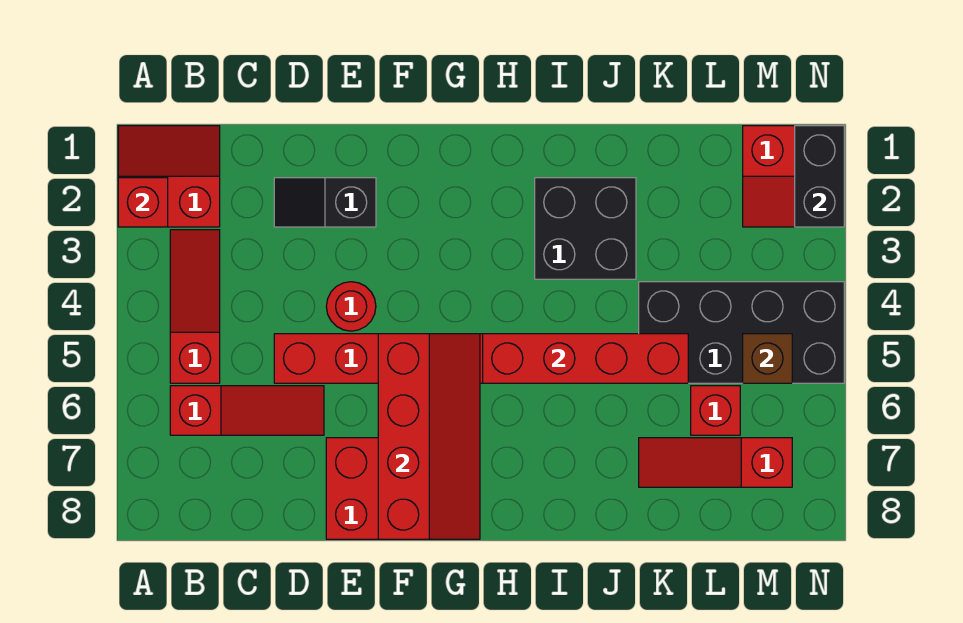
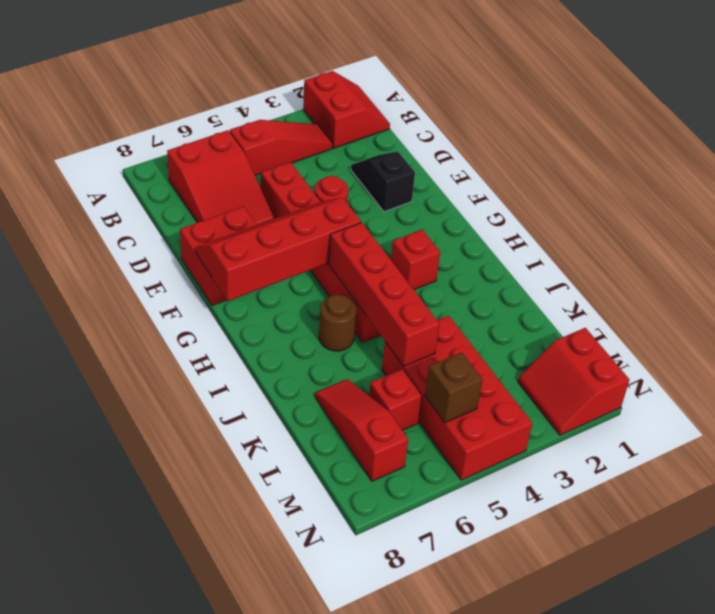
red brick A2 level 2 -> red brick H3 level 1
red slope B6:D6 level 1 top B -> red slope B6:D7 level 1 top B
red slope F5:G8 level 2 top F -> red slope F5:G8 level 2 top G
black brick I2:J3 level 1 -> none
none -> brown round brick I6 level 1
black brick K4:N5 level 1 -> red brick K4:N5 level 1
black brick N1:N2 level 2 -> none

